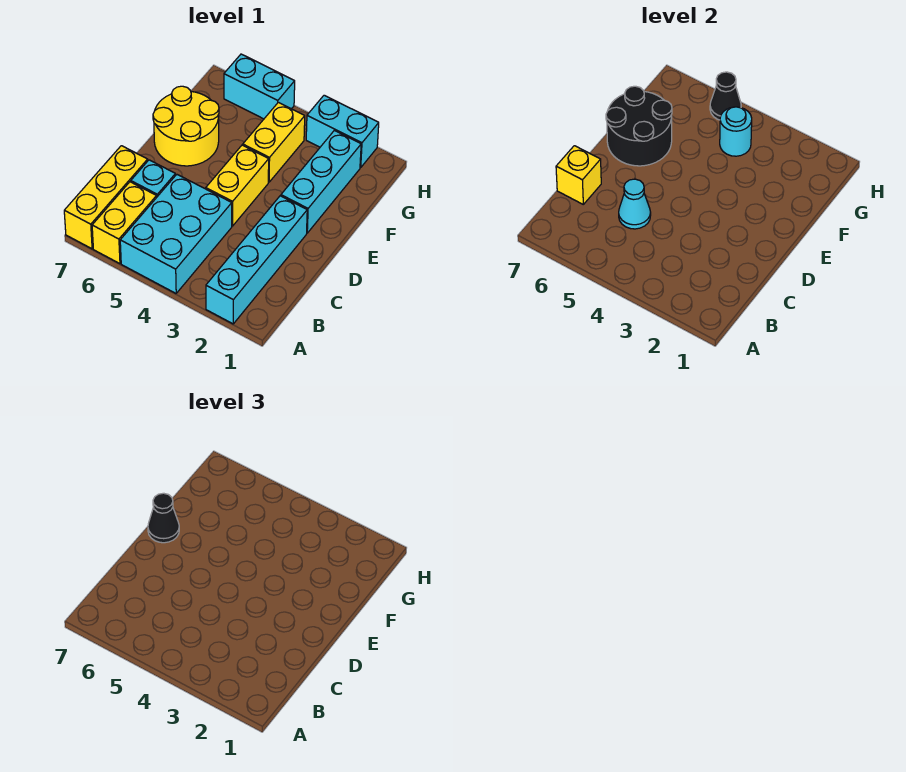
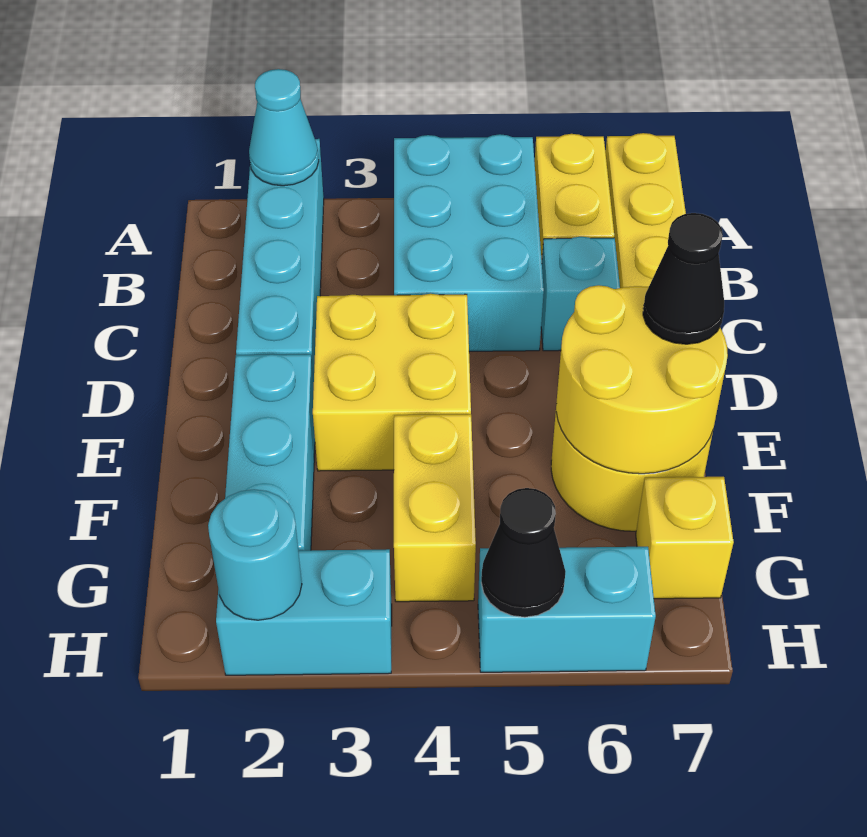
cyan cone C5 level 2 -> cyan cone A2 level 2
yellow brick C7 level 2 -> yellow brick G7 level 1
yellow brick D4:E4 level 1 -> yellow brick D3:E4 level 1
black round brick E6:F7 level 2 -> yellow round brick E6:F7 level 2
cyan round brick G4 level 2 -> cyan round brick H2 level 2

